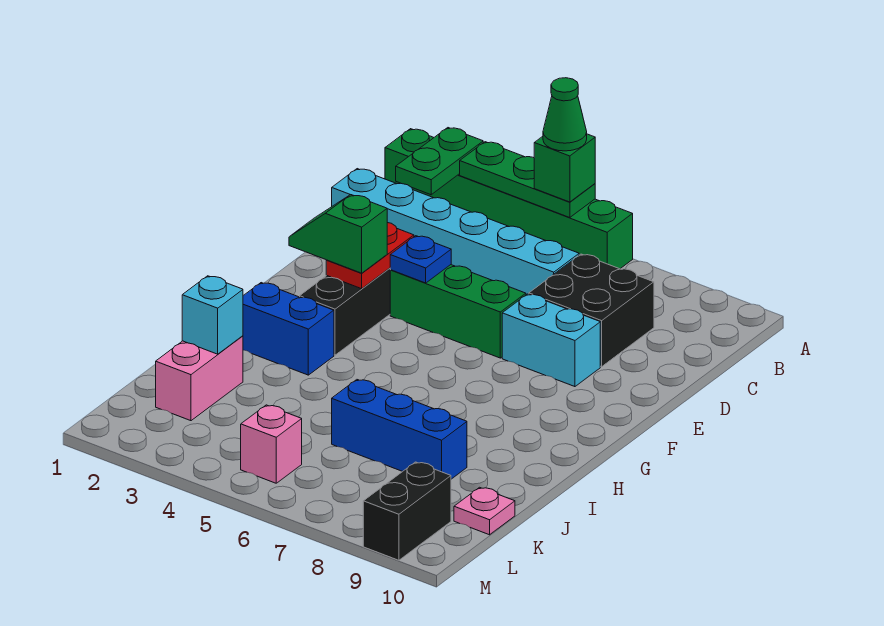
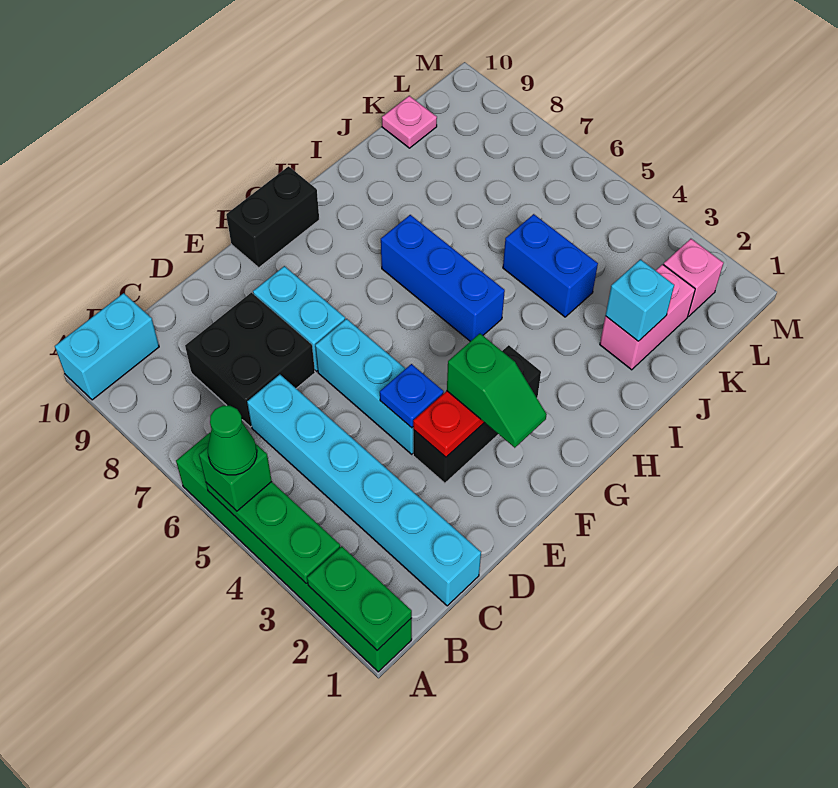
green plate A2:B2 level 2 -> green plate A1:A2 level 2
none -> cyan brick A10:B10 level 1
green brick E4:E6 level 1 -> cyan brick E4:E6 level 1
blue brick H2:H3 level 1 -> blue brick J4:J5 level 1
blue brick J6:J8 level 1 -> blue brick H5:H7 level 1
pink brick L5 level 1 -> pink brick L2 level 1
black brick L9:M9 level 1 -> black brick F10:G10 level 1

